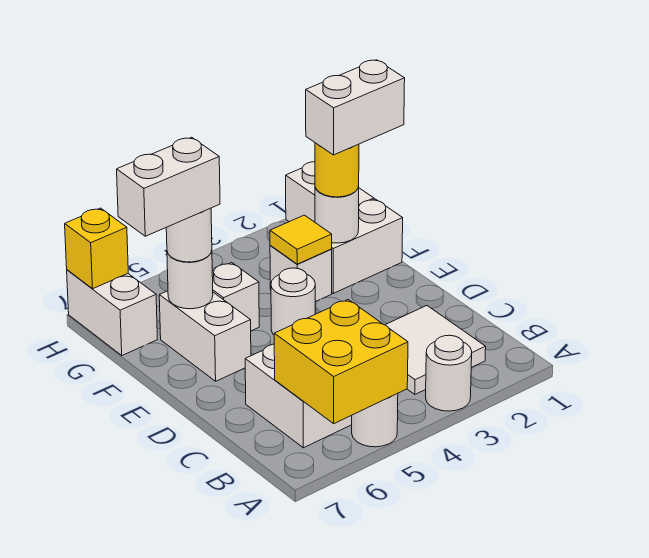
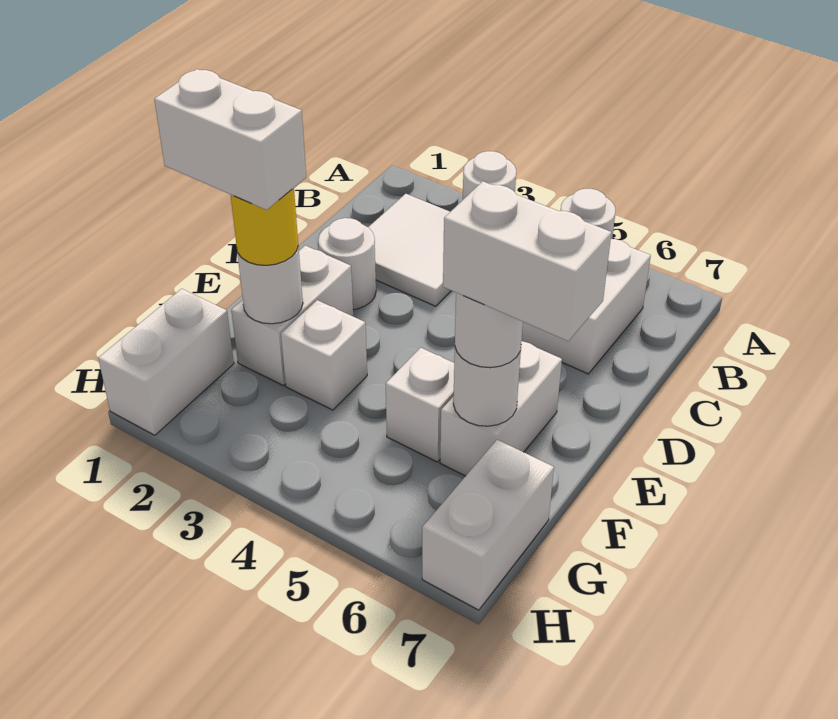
yellow brick A5:B6 level 2 -> none
white round brick E4 level 1 -> white round brick D2 level 1
white brick F1:F2 level 1 -> white brick E2:F2 level 1
yellow tile F3 level 2 -> none
yellow brick H7 level 2 -> none

